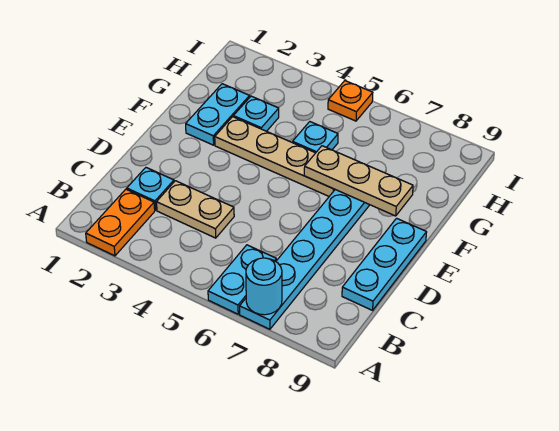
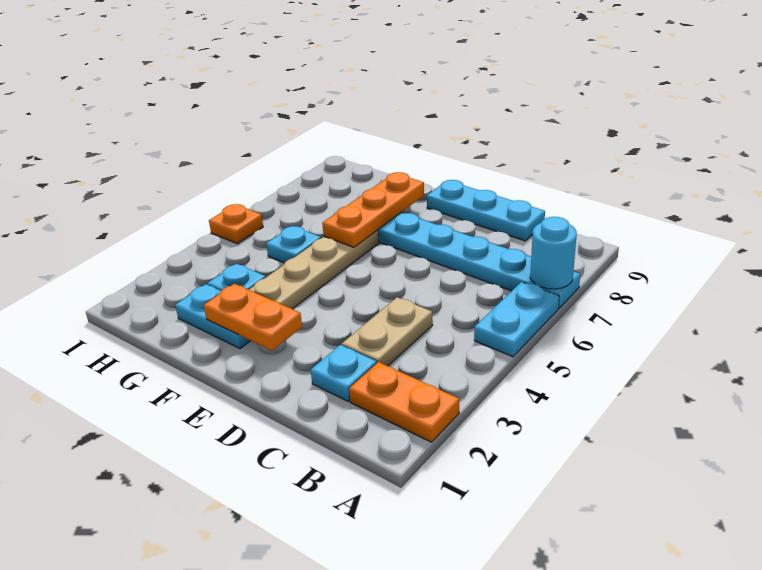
cyan plate A6:B6 level 1 -> cyan plate A5:A6 level 1
none -> orange plate E2:F2 level 2
tan plate F6:F8 level 2 -> orange plate F6:F8 level 2

